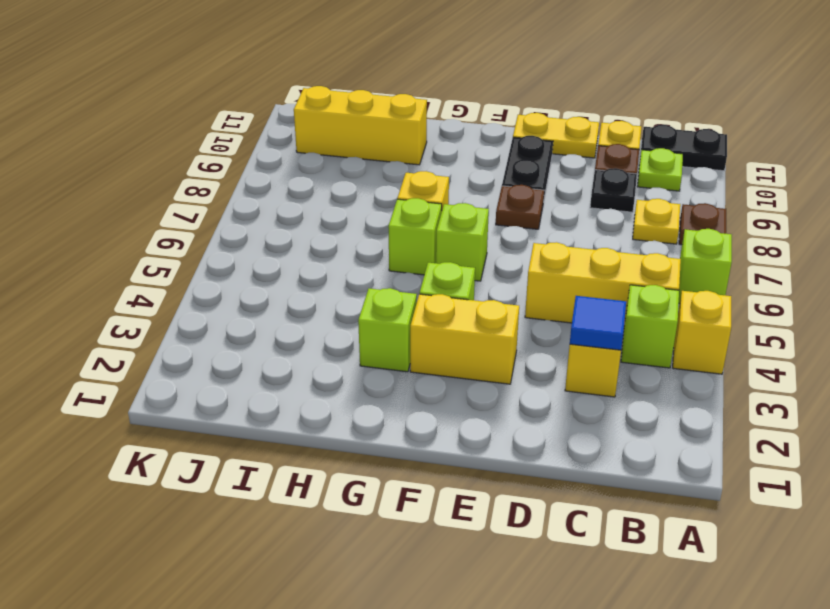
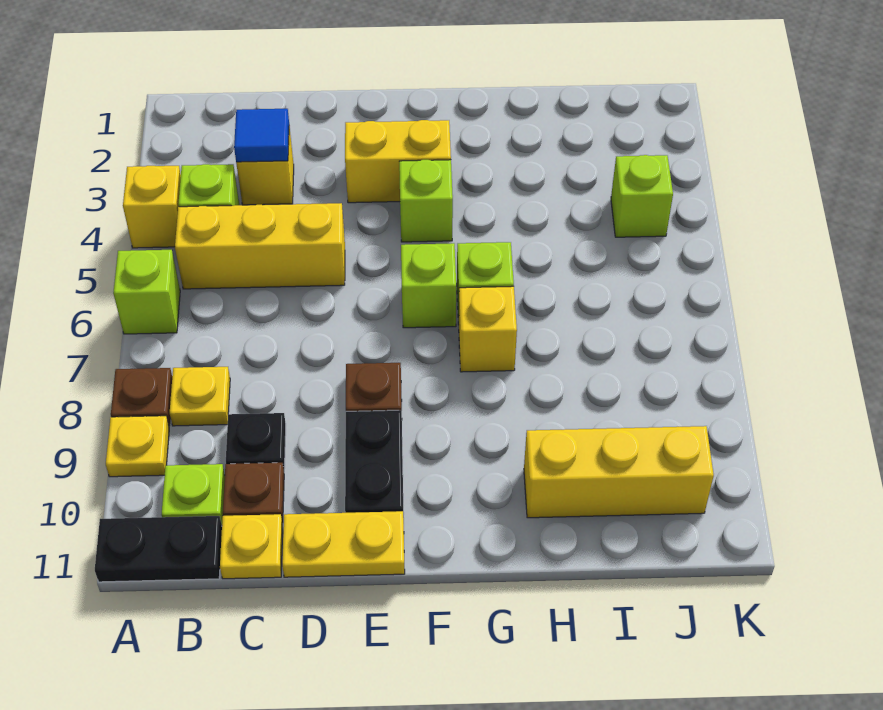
none -> yellow plate A9 level 1
lime brick G3 level 1 -> lime brick J4 level 1

